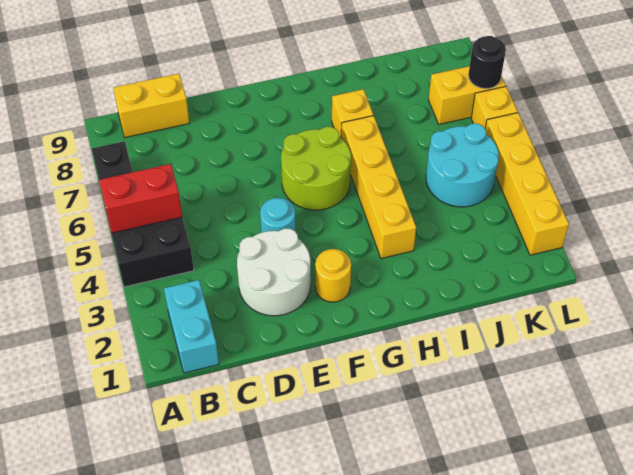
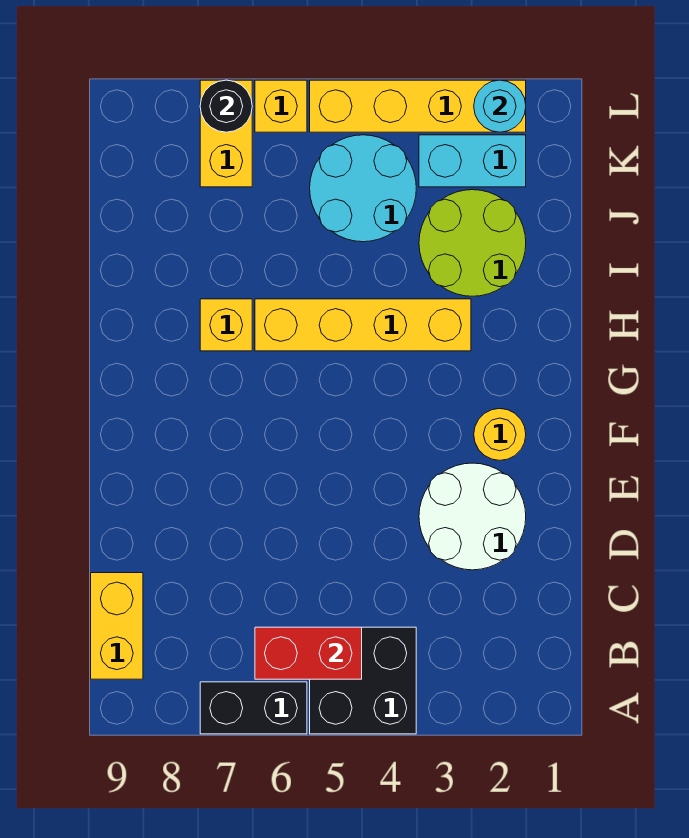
red brick A5:B5 level 2 -> red brick B5:B6 level 2
cyan brick B1:B2 level 1 -> cyan brick K2:K3 level 1
cyan round brick E4 level 1 -> cyan round brick L2 level 2
lime round brick F5:G6 level 1 -> lime round brick I2:J3 level 1

